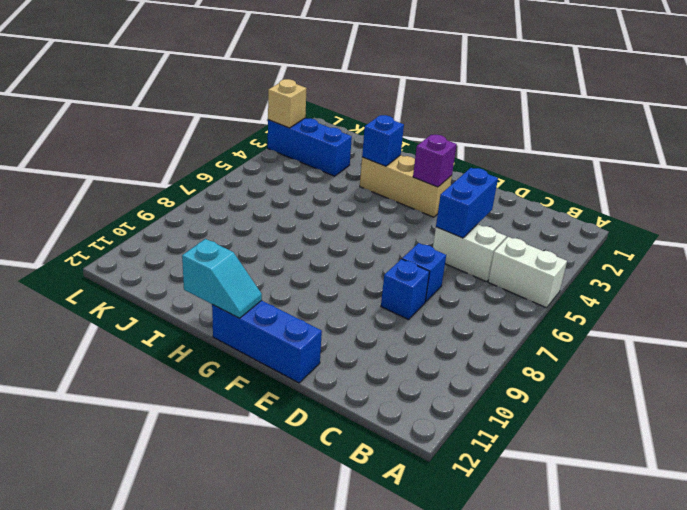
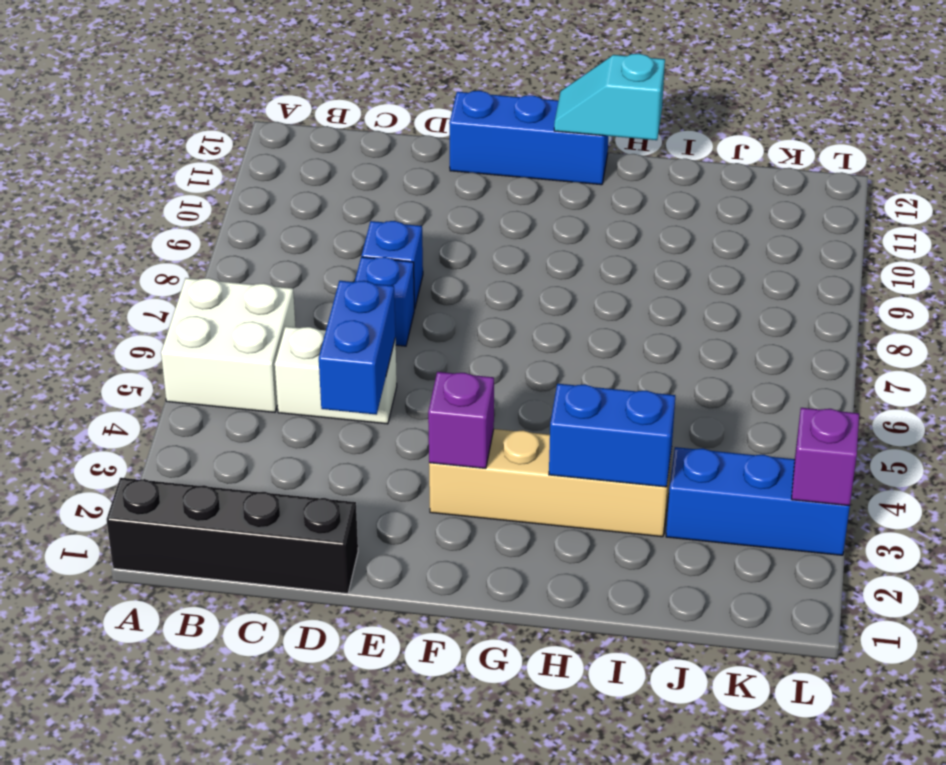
none -> black brick A1:D1 level 1
white brick A5:B5 level 1 -> white brick A5:B6 level 1
tan brick F3:H3 level 1 -> tan brick F3:I3 level 1
blue brick H3 level 2 -> blue brick H3:I3 level 2
tan brick L3 level 2 -> purple brick L3 level 2

